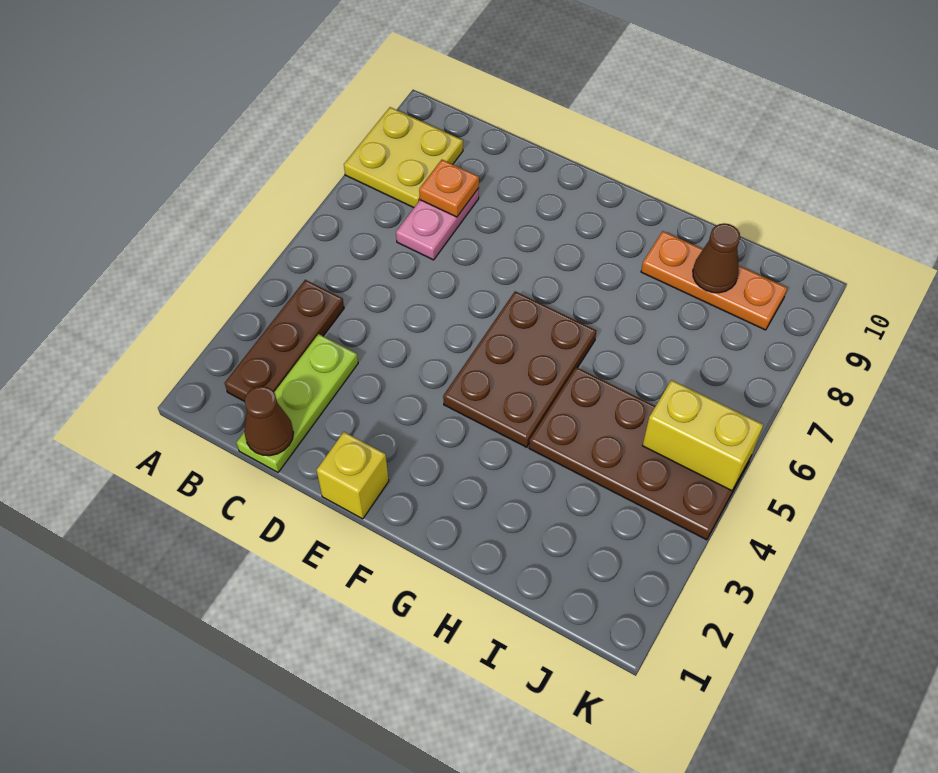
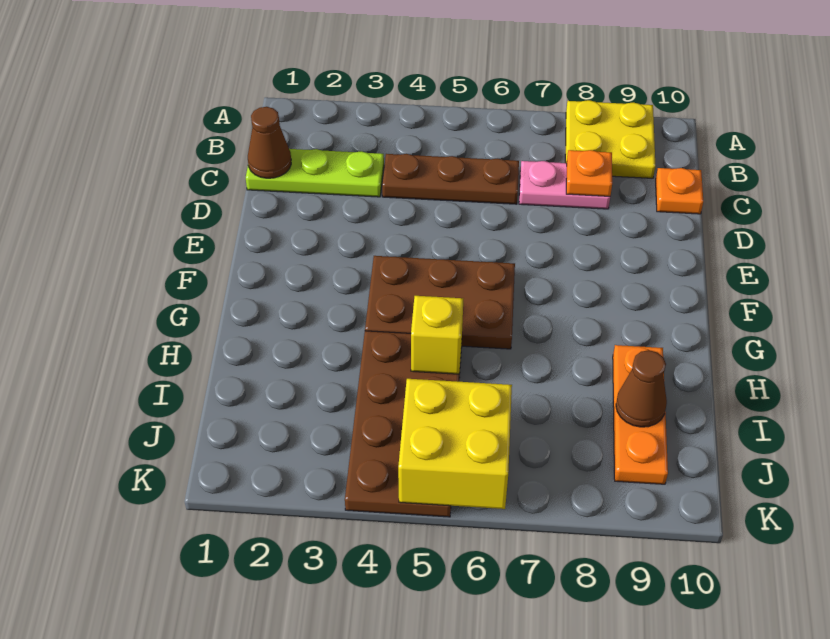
brown plate B2:B4 level 1 -> brown plate C4:C6 level 1
none -> orange plate C10 level 1
yellow brick E1 level 1 -> yellow brick H5 level 2
yellow brick J5:K5 level 2 -> yellow brick J5:K6 level 2

